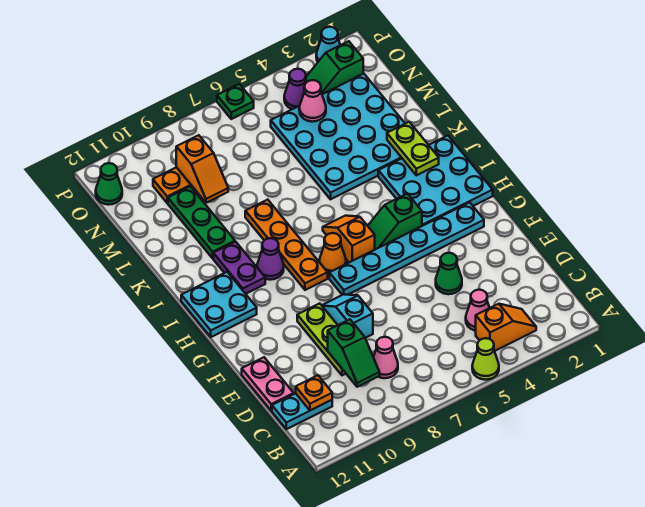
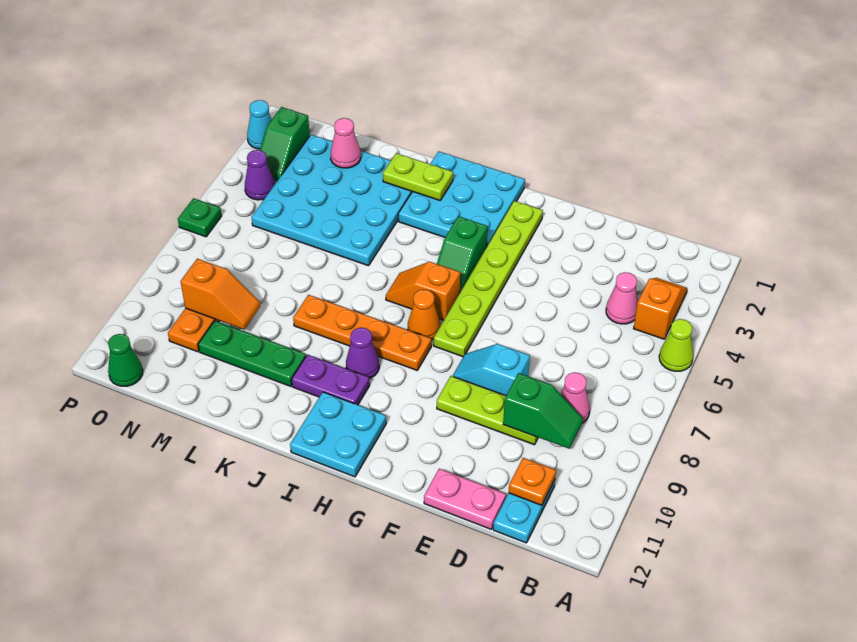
green cone E4 level 1 -> none
cyan plate G2:G7 level 1 -> lime plate G2:G7 level 1
pink cone N4 level 2 -> pink cone M2 level 2

